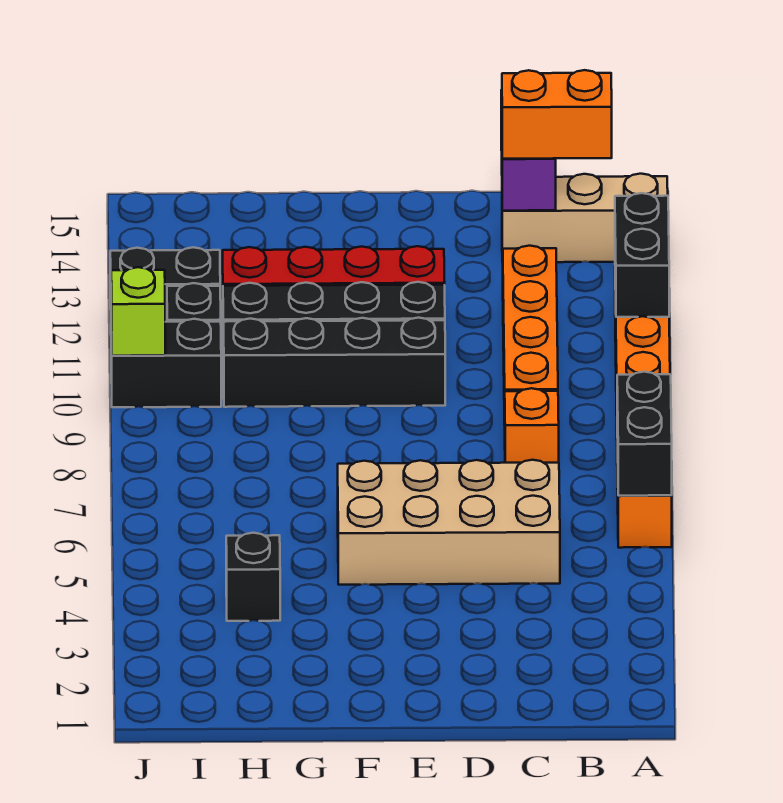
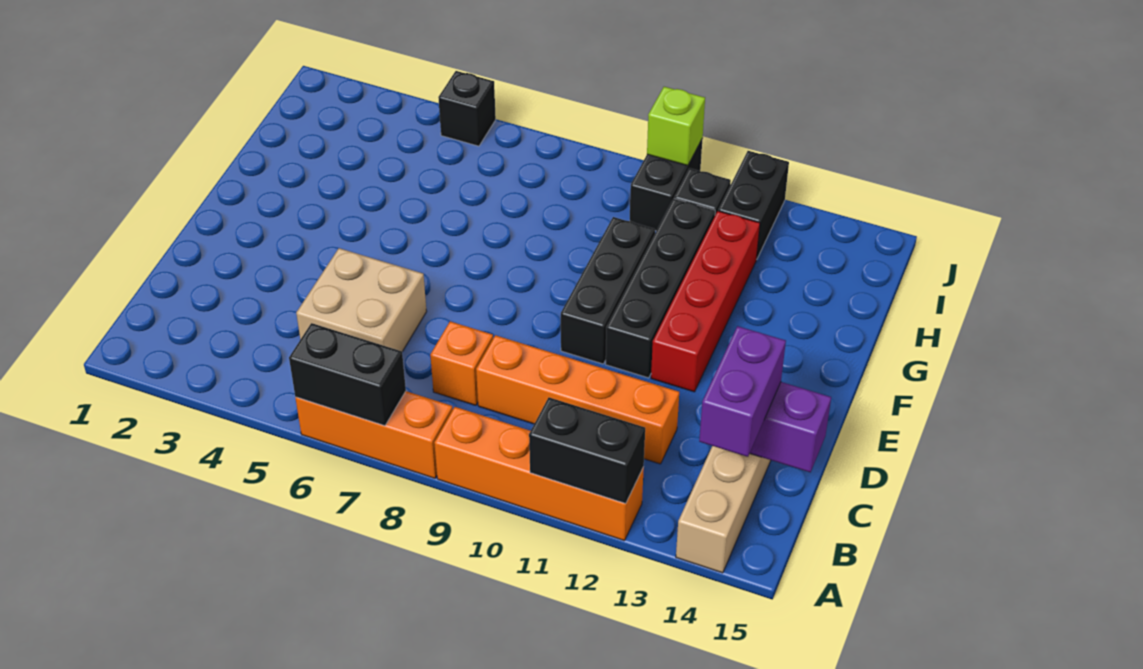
orange brick B14:C14 level 3 -> purple brick B14:C14 level 3
tan brick C5:F6 level 1 -> tan brick C5:D6 level 1
black brick E10:H10 level 1 -> black brick E10:G10 level 1
black brick H4 level 1 -> black brick J5 level 1

